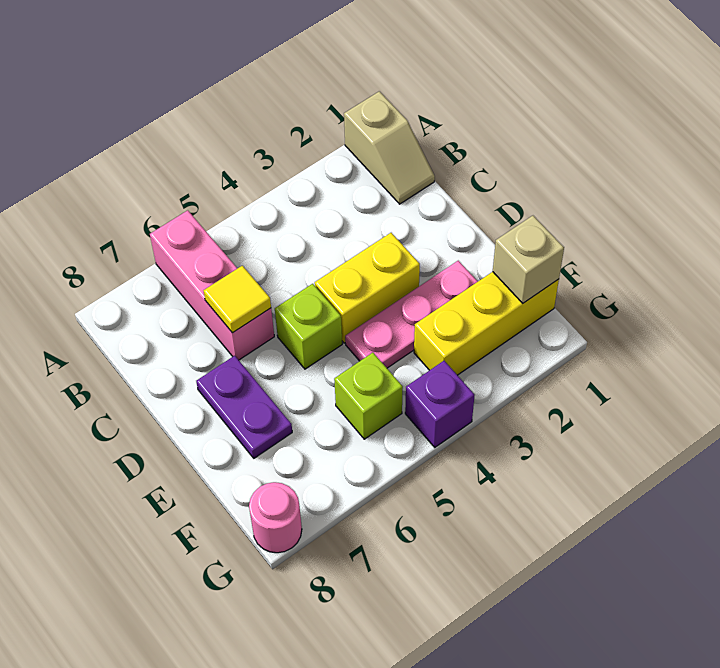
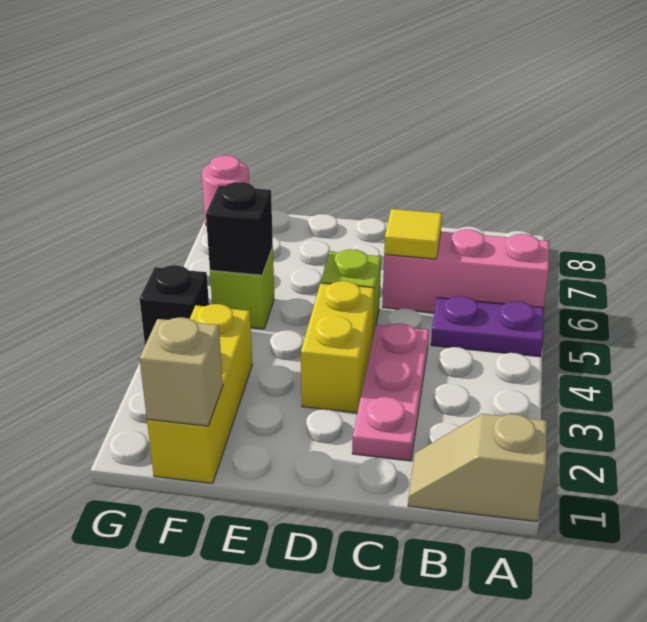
purple plate D7:E7 level 1 -> purple plate A5:B5 level 1
pink plate E2:E4 level 1 -> pink plate C2:C4 level 1
none -> black brick F5 level 2
purple brick G4 level 1 -> black brick G4 level 1

